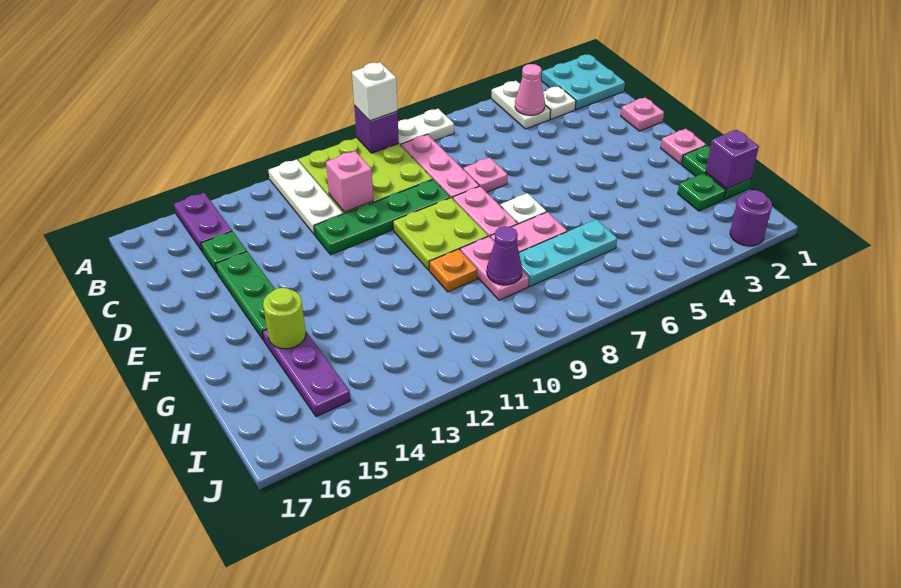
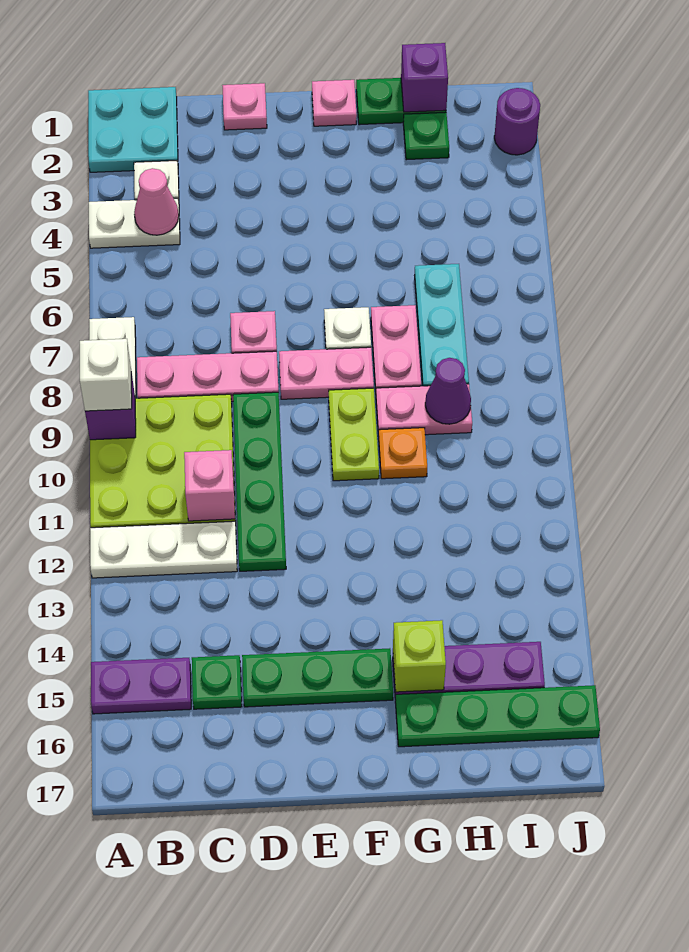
lime plate E9:F10 level 1 -> lime plate F9:F10 level 1
lime round brick G15 level 2 -> lime brick G15 level 2
none -> green plate G16:J16 level 1

